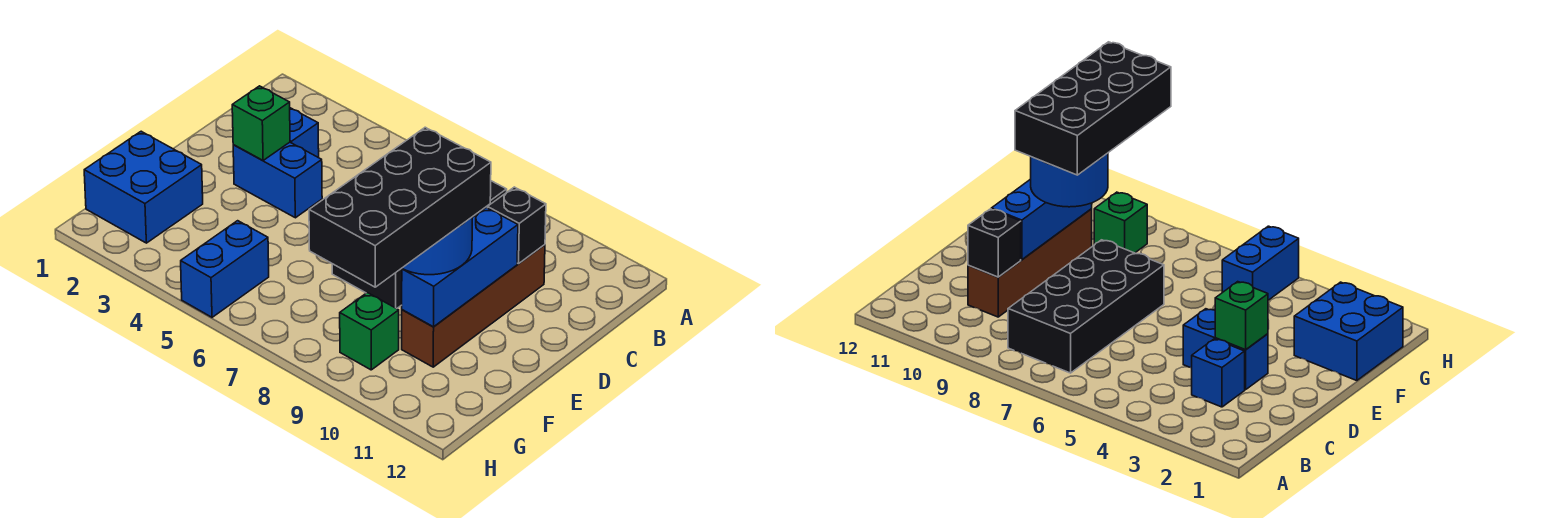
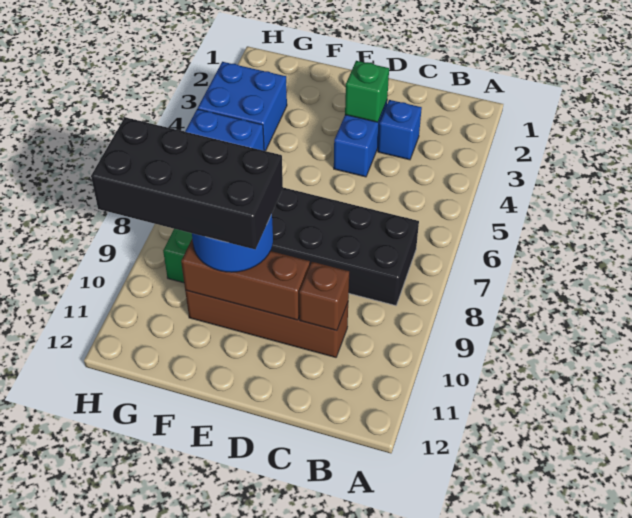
black brick C10 level 2 -> brown brick C10 level 2
blue brick D10:F10 level 2 -> brown brick D10:F10 level 2
blue brick F1:G2 level 1 -> blue brick G3:H4 level 1

